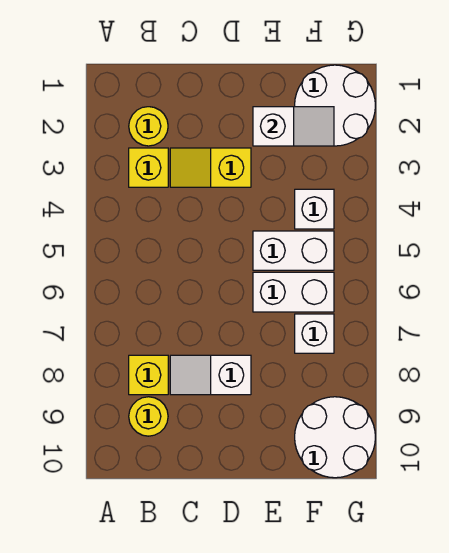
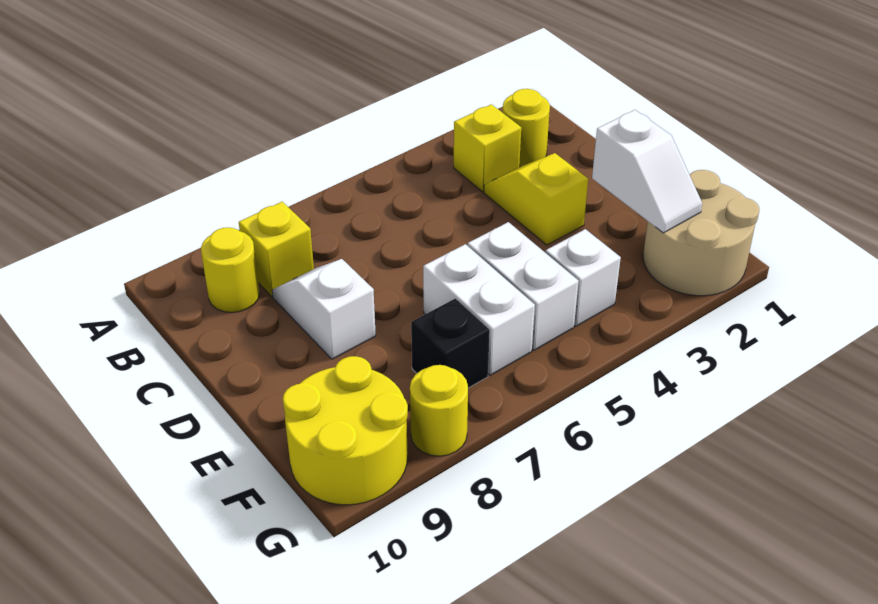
white round brick F1:G2 level 1 -> tan round brick F1:G2 level 1
white brick F7 level 1 -> black brick F7 level 1
white round brick F9:G10 level 1 -> yellow round brick F9:G10 level 1
none -> yellow round brick G8 level 1

